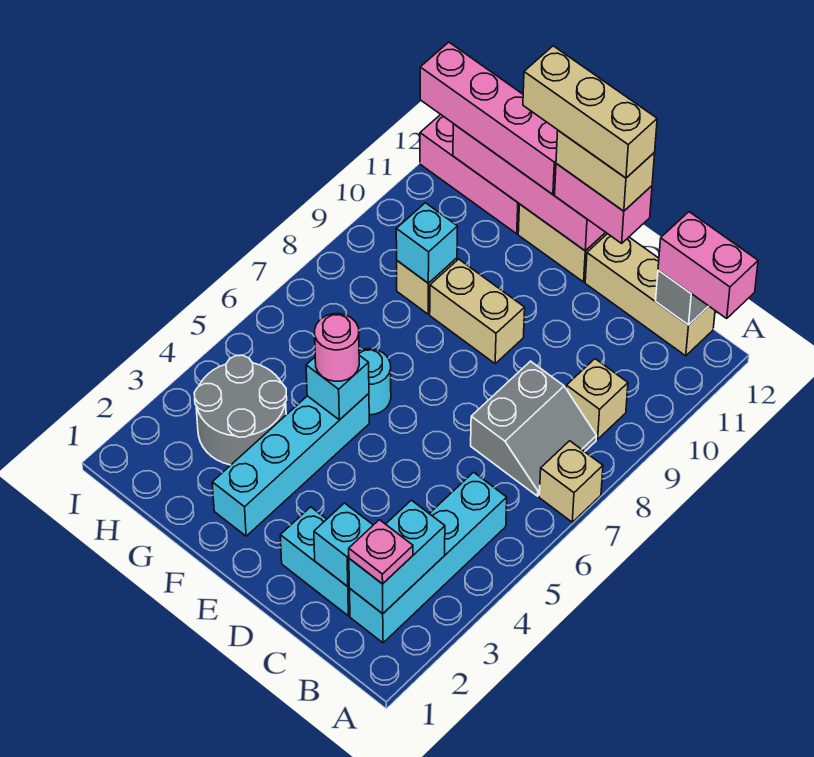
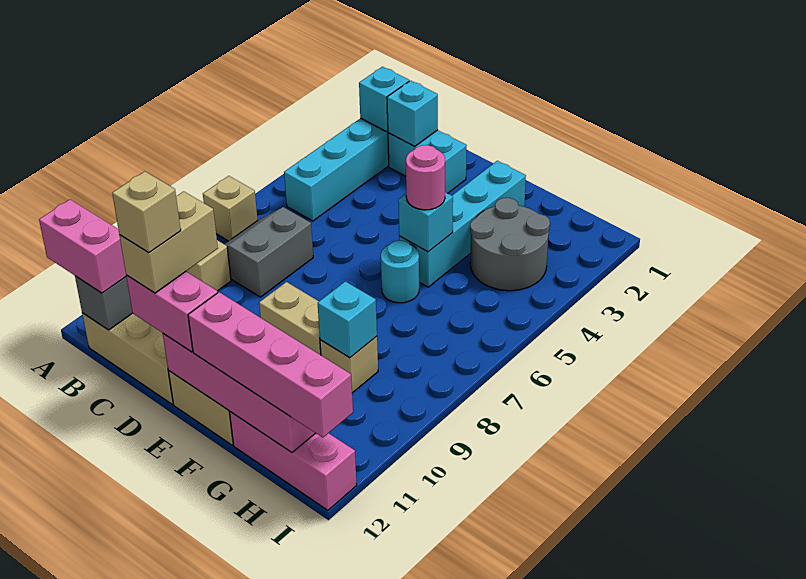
cyan brick B2:B3 level 2 -> cyan brick B2 level 2
pink plate B2 level 3 -> none
tan brick D12:E12 level 4 -> tan brick D11:D12 level 4
tan brick D12:F12 level 5 -> tan brick D12 level 5

